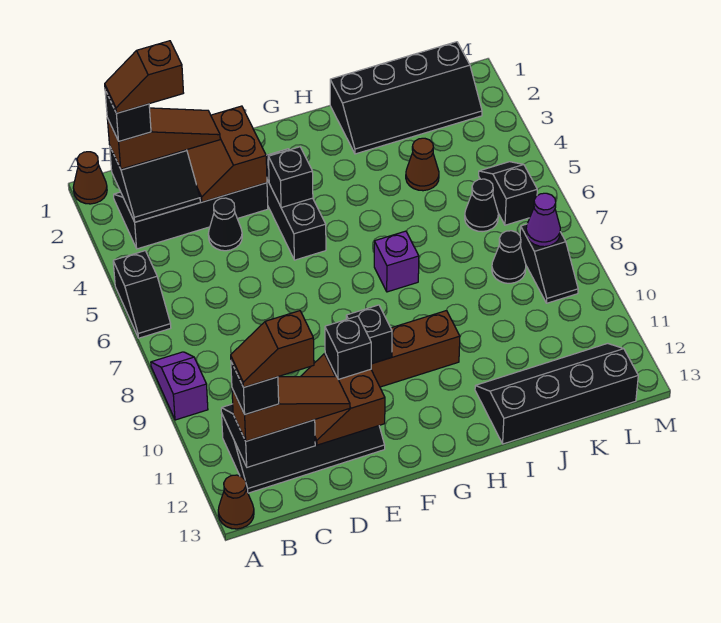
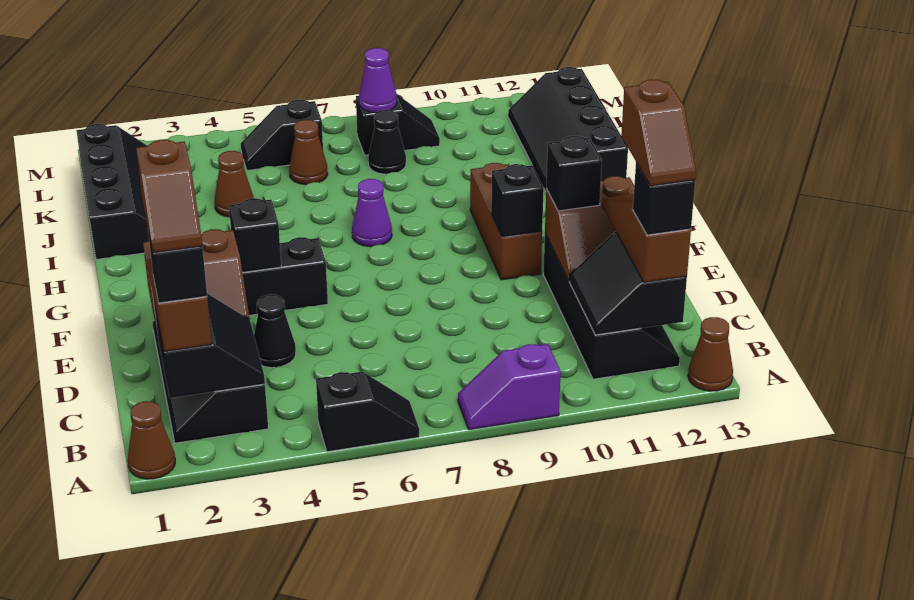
purple brick H7 level 1 -> purple cone H7 level 1
black cone K6 level 1 -> brown cone K6 level 1

